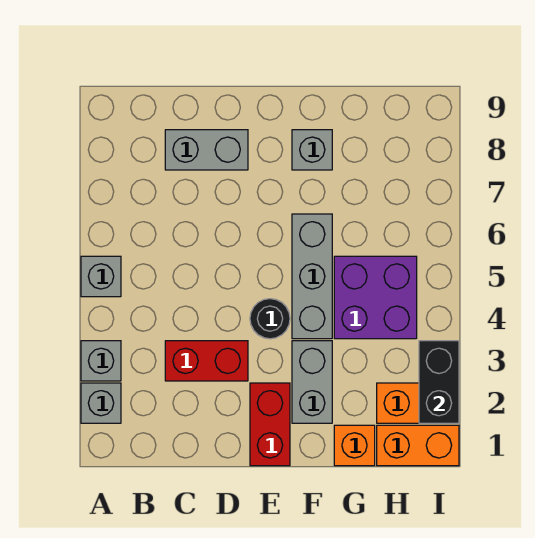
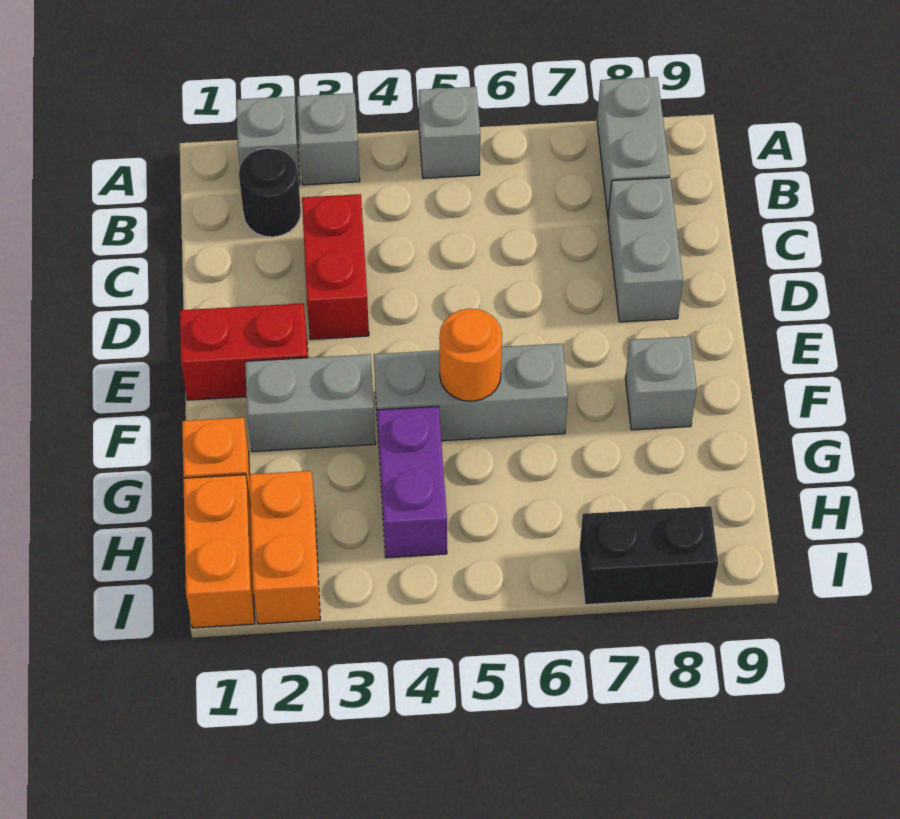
none -> grey brick A8:B8 level 1
black round brick E4 level 1 -> black round brick B2 level 1
none -> orange round brick F5 level 2
purple brick G4:H5 level 1 -> purple brick G4:H4 level 1
black brick I2:I3 level 2 -> black brick I7:I8 level 1

